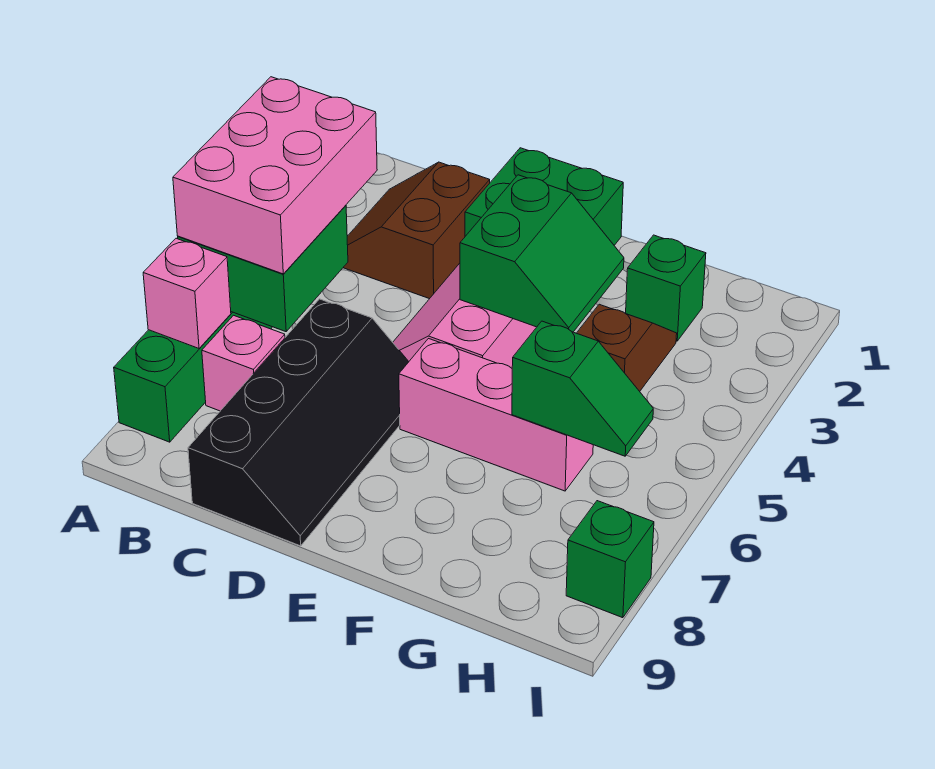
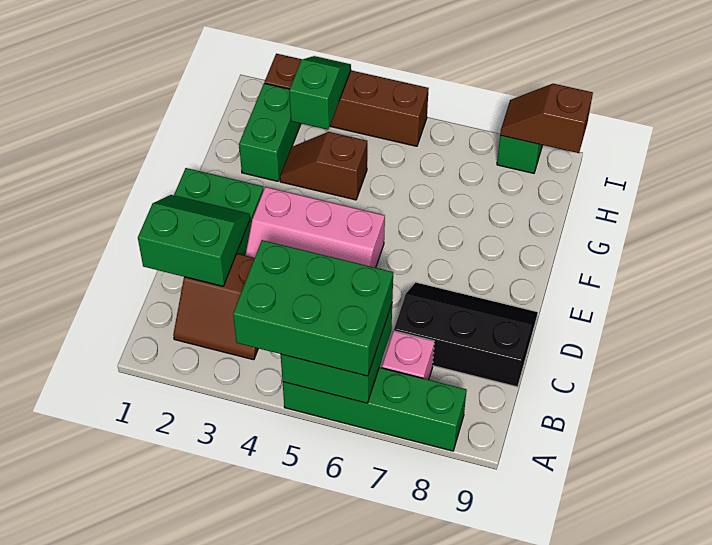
pink brick A4:B6 level 3 -> green brick A4:B6 level 3
pink brick A7 level 2 -> none
black slope C6:D9 level 1 top C -> black slope C7:D9 level 1 top C
green slope E3:F4 level 2 top E -> green slope C1:D2 level 2 top C
pink brick E6:G6 level 1 -> none
green brick G2 level 1 -> green brick G2:H2 level 1
green slope G6:H6 level 2 top G -> green slope H3:I3 level 2 top H
none -> brown brick I2:I5 level 1
none -> brown slope I8:I9 level 2 top 9

